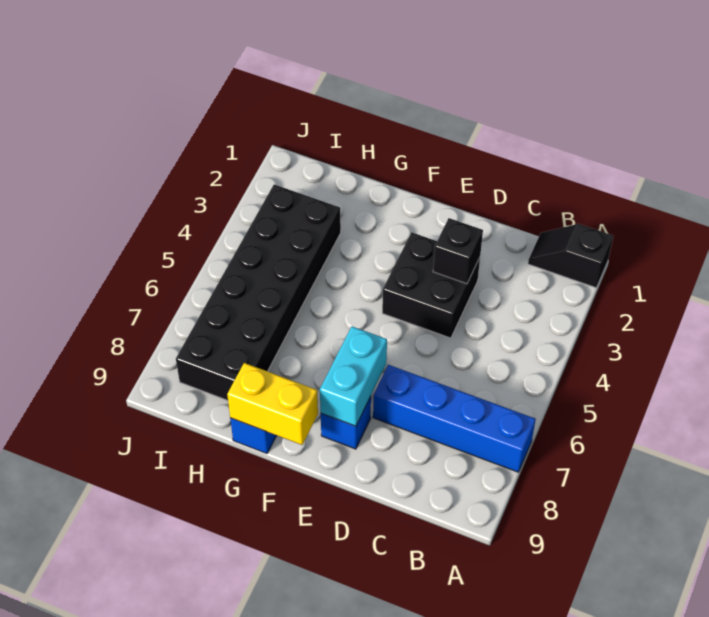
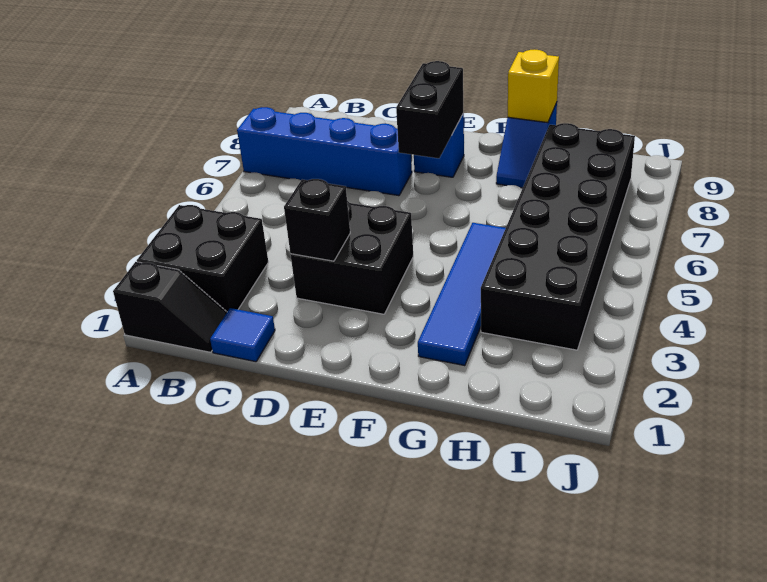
none -> black brick A2:B3 level 1
none -> blue tile C1 level 1
cyan brick E7:E8 level 2 -> black brick E7:E8 level 2
yellow brick F9:G9 level 2 -> yellow brick G9 level 2
none -> blue tile G2:G5 level 1

